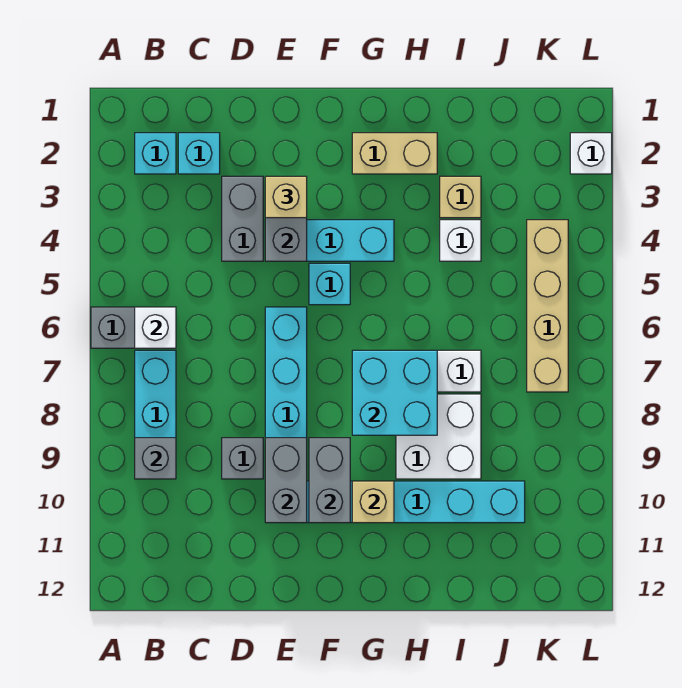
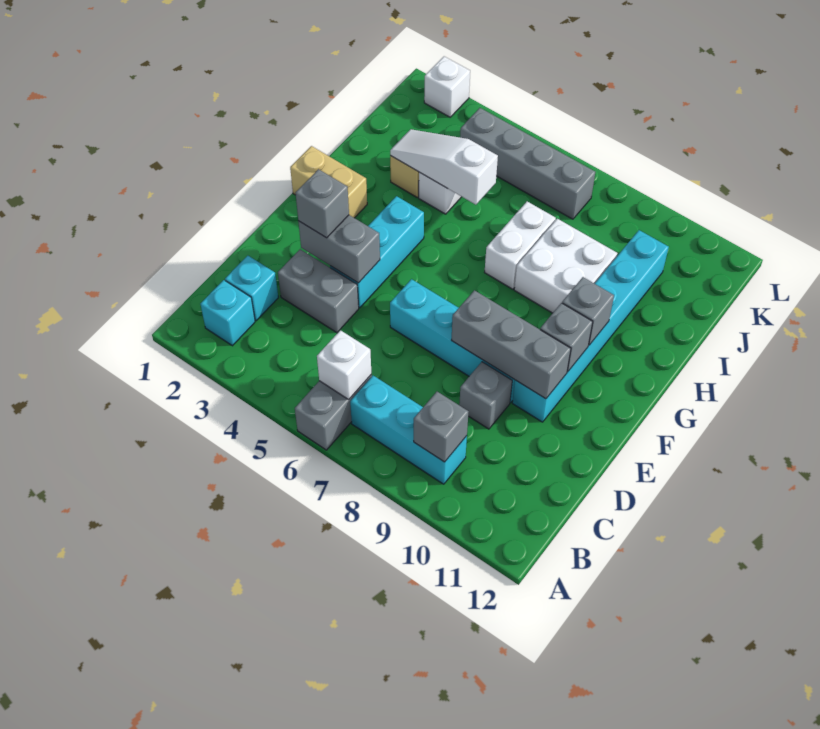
tan brick E3 level 3 -> grey brick E3 level 3
grey brick E9:E10 level 2 -> grey brick E8:E10 level 2
cyan brick F5 level 1 -> none
grey brick F9:F10 level 2 -> grey brick F10 level 2
tan brick G2:H2 level 1 -> tan brick G1:G2 level 1
cyan brick G7:H8 level 2 -> none
tan brick G10 level 2 -> grey brick G10 level 2
none -> white slope I3:I5 level 2 top 5
tan brick K4:K7 level 1 -> grey brick K4:K7 level 1

